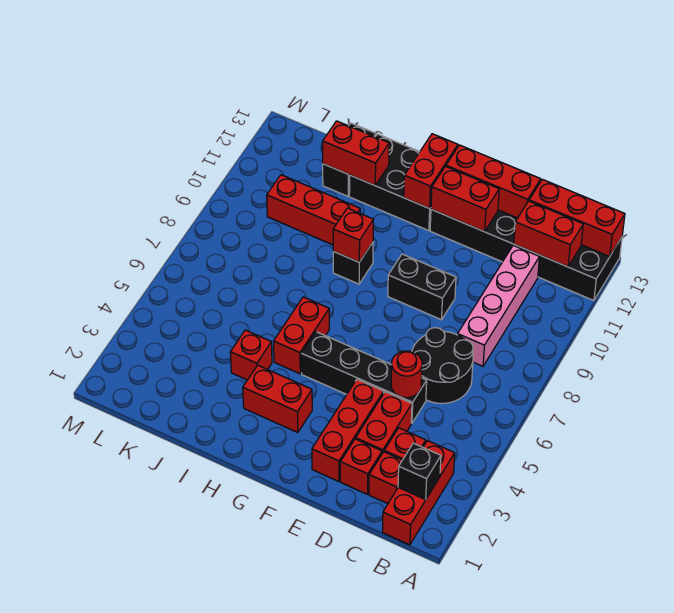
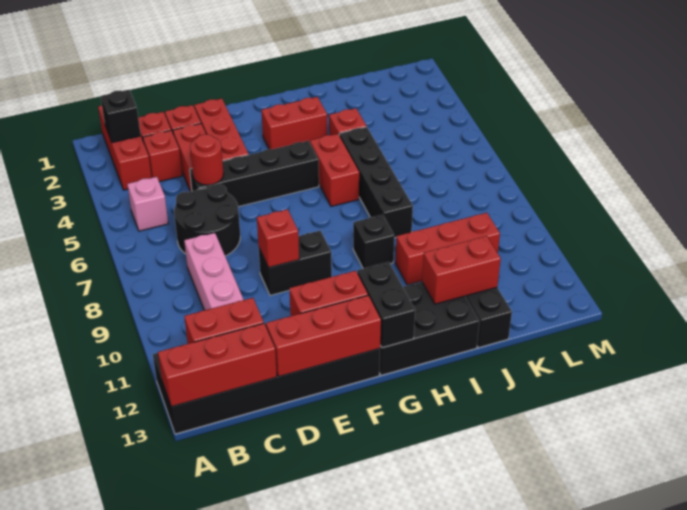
none -> pink brick B5 level 1
red brick G12:G13 level 2 -> black brick G12:G13 level 2
red brick H9 level 2 -> red brick E9 level 2
none -> black brick I5:I8 level 1

